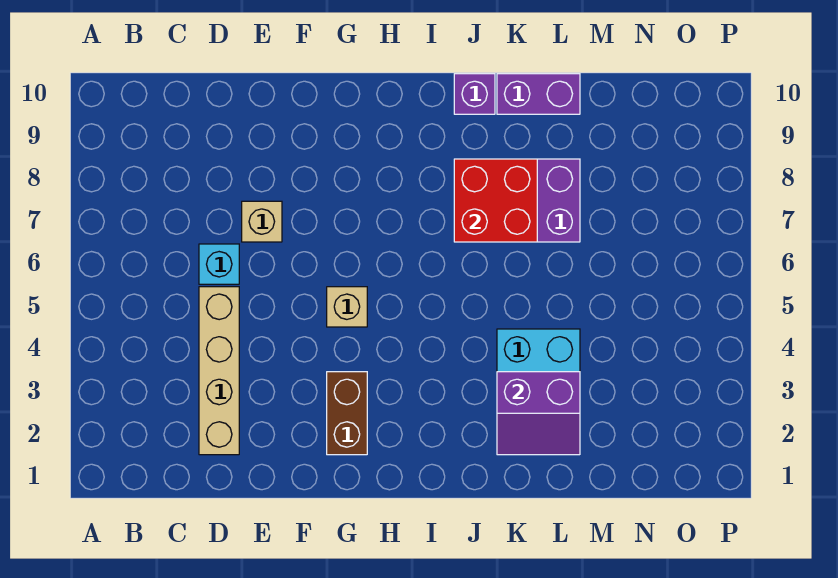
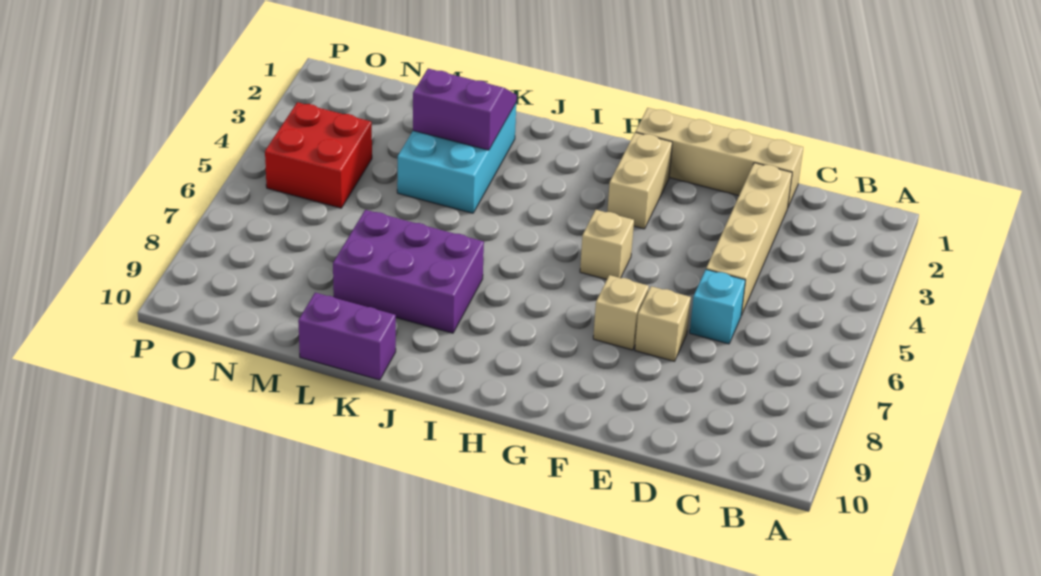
none -> tan brick D1:G1 level 1
none -> tan brick F7 level 1
brown brick G2:G3 level 1 -> tan brick G2:G3 level 1
red brick J7:K8 level 2 -> red brick N4:O5 level 1
purple brick J10 level 1 -> none

